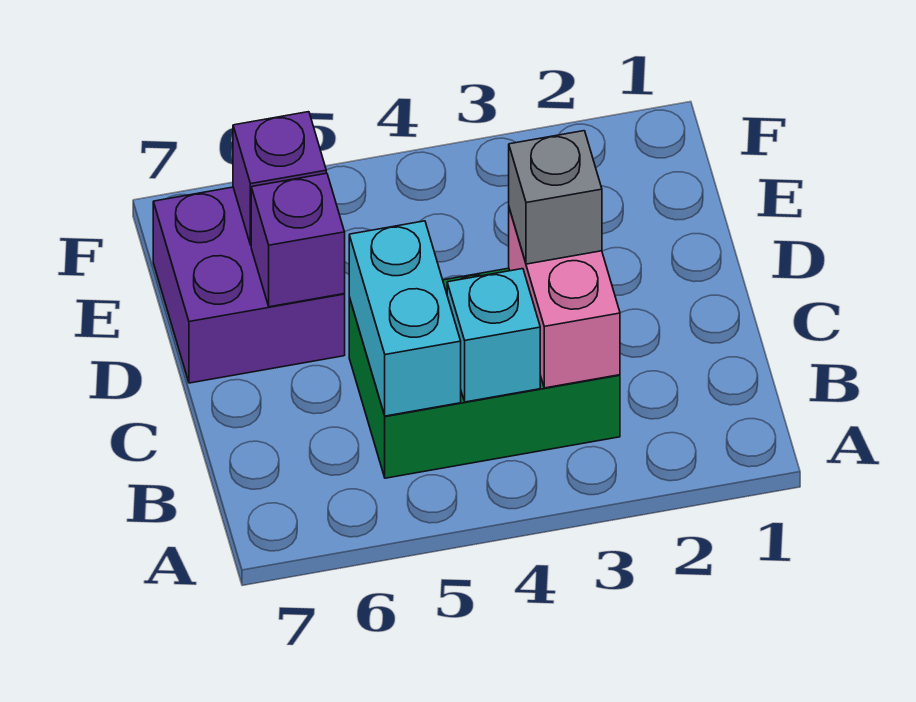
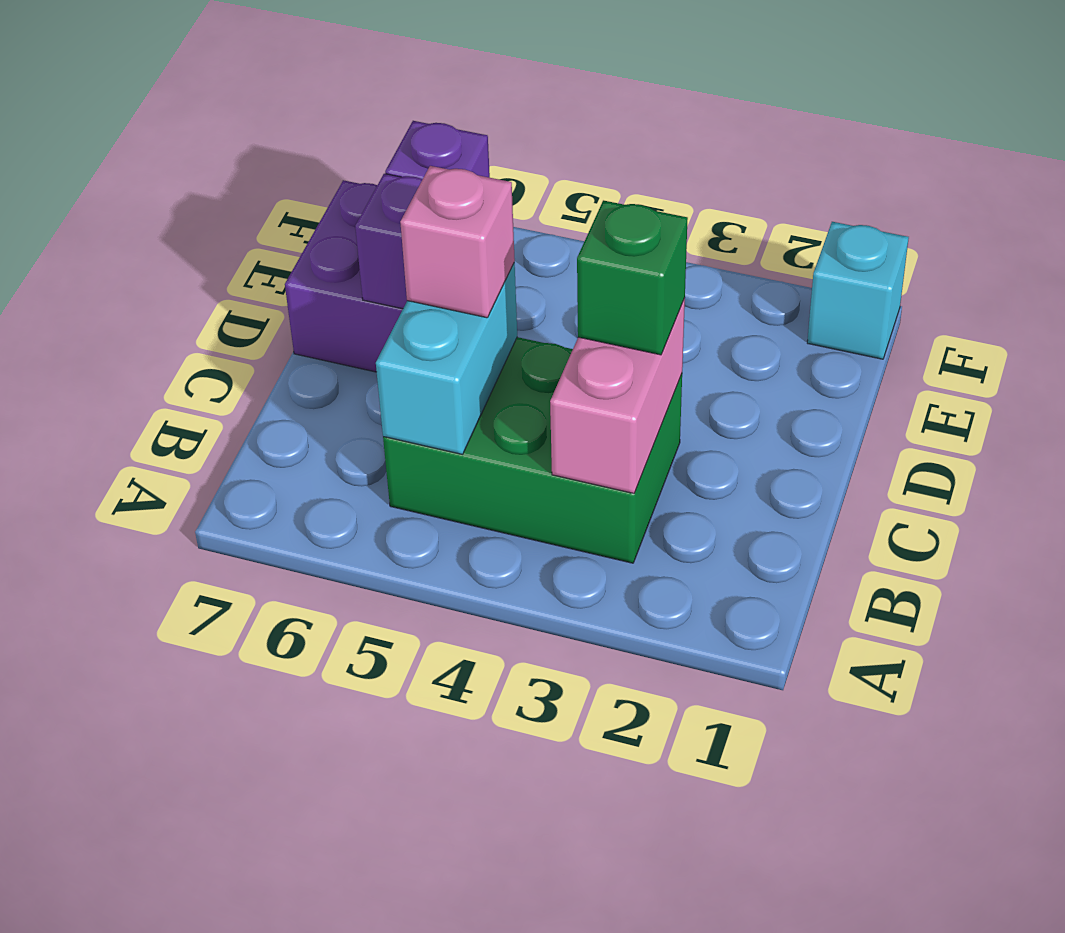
cyan brick B4 level 2 -> cyan brick F1 level 1
grey brick C3 level 3 -> green brick C3 level 3
none -> pink brick C5 level 3

